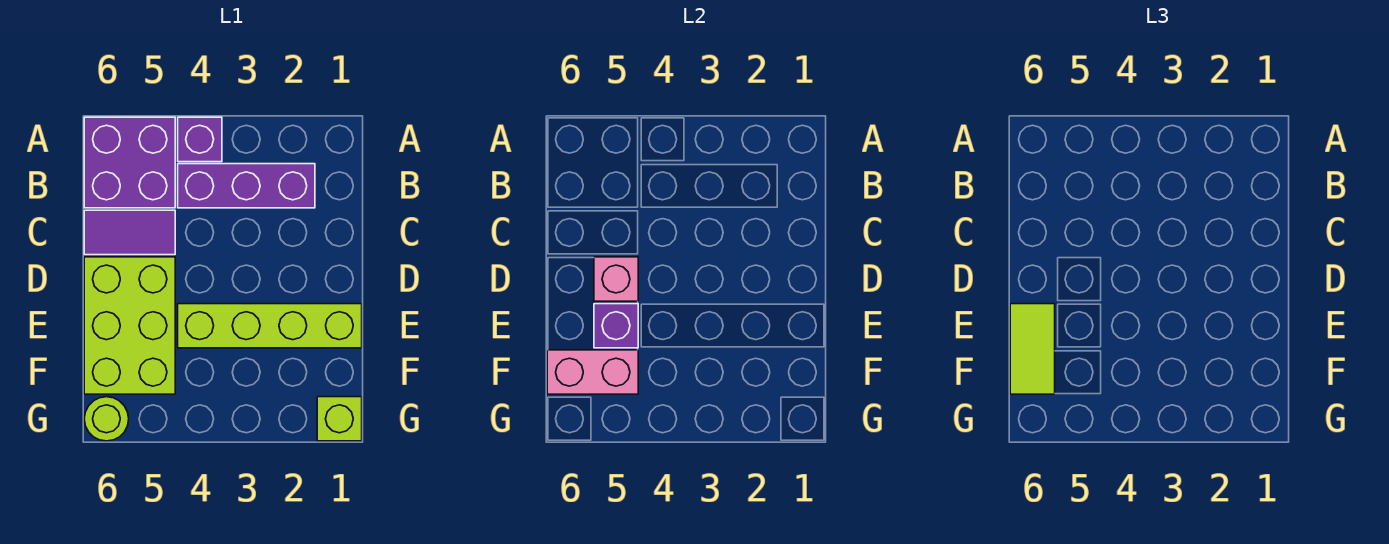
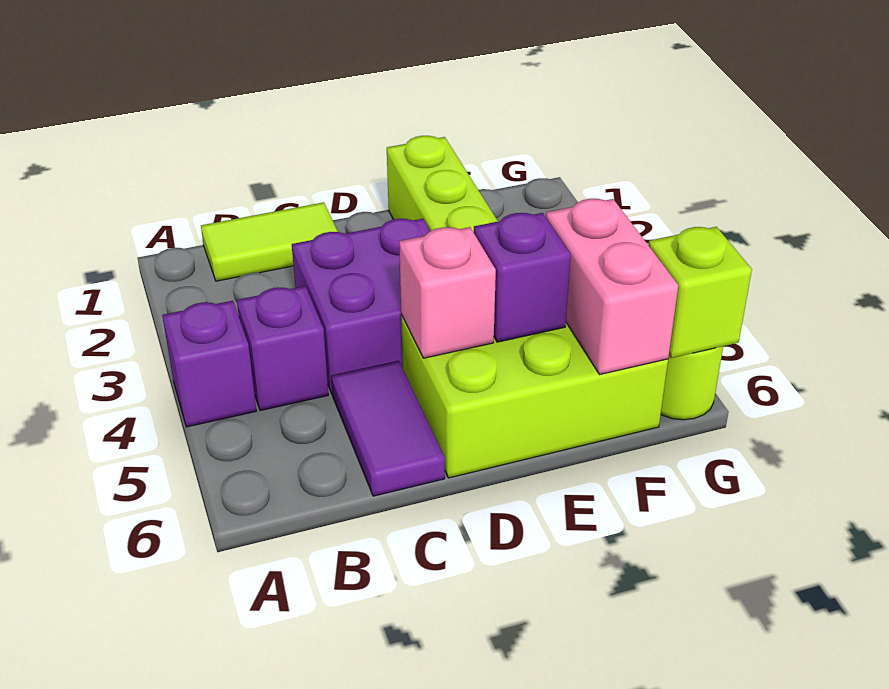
purple brick A5:B6 level 1 -> purple brick C3:D4 level 1
purple brick B2:B4 level 1 -> purple brick B4 level 1
lime tile E6:F6 level 3 -> lime tile B1:C1 level 1
lime brick G1 level 1 -> lime brick G6 level 2

